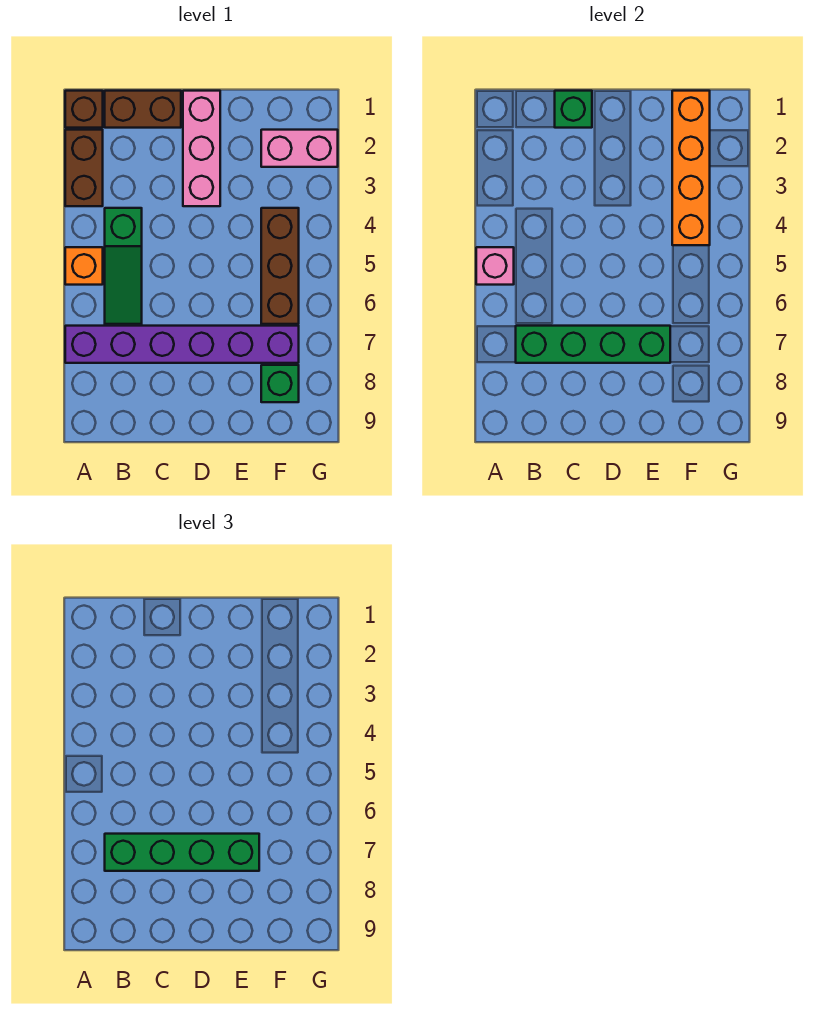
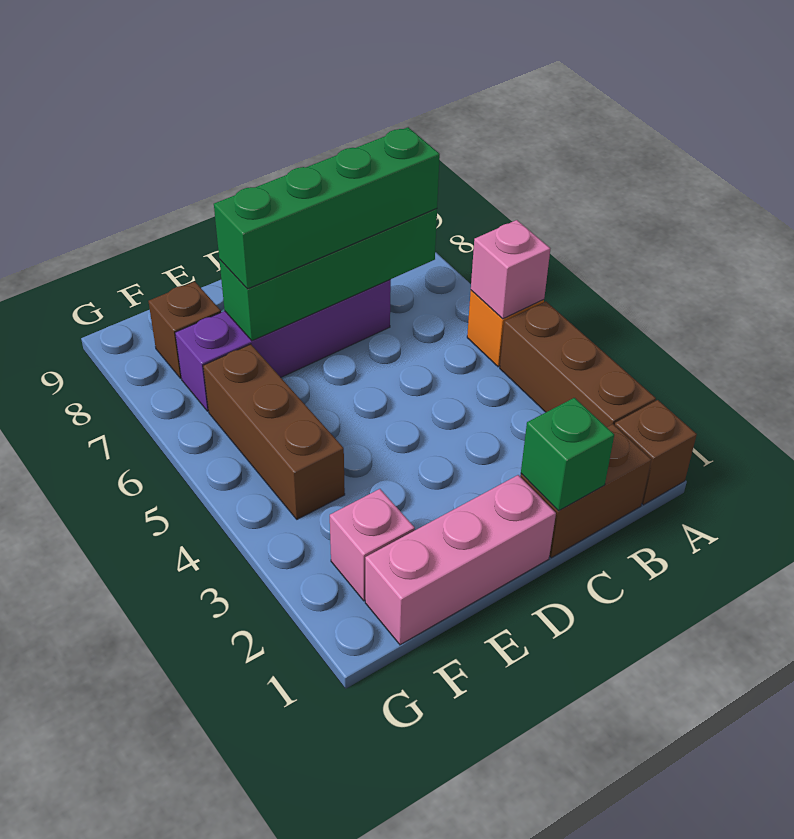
brown brick A2:A3 level 1 -> brown brick A2:A4 level 1
purple brick A7:F7 level 1 -> purple brick C7:F7 level 1
green slope B4:B6 level 1 top 4 -> none
pink brick D1:D3 level 1 -> pink brick D1:F1 level 1
orange brick F1:F4 level 2 -> none
pink brick F2:G2 level 1 -> pink brick F2 level 1
green brick F8 level 1 -> brown brick F8 level 1

